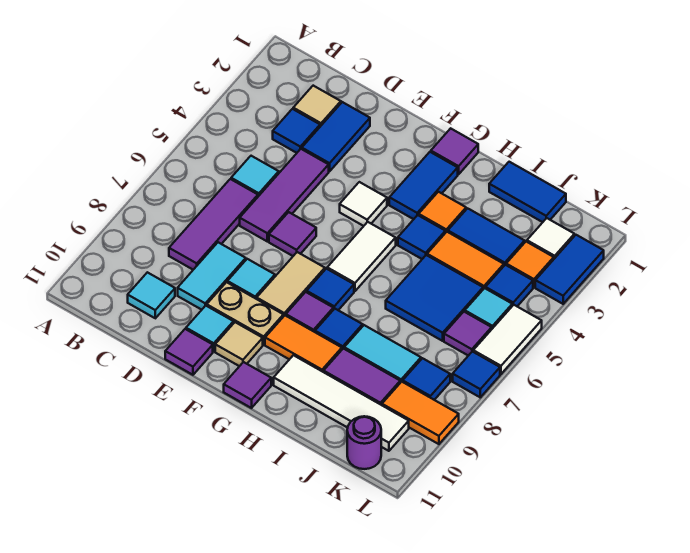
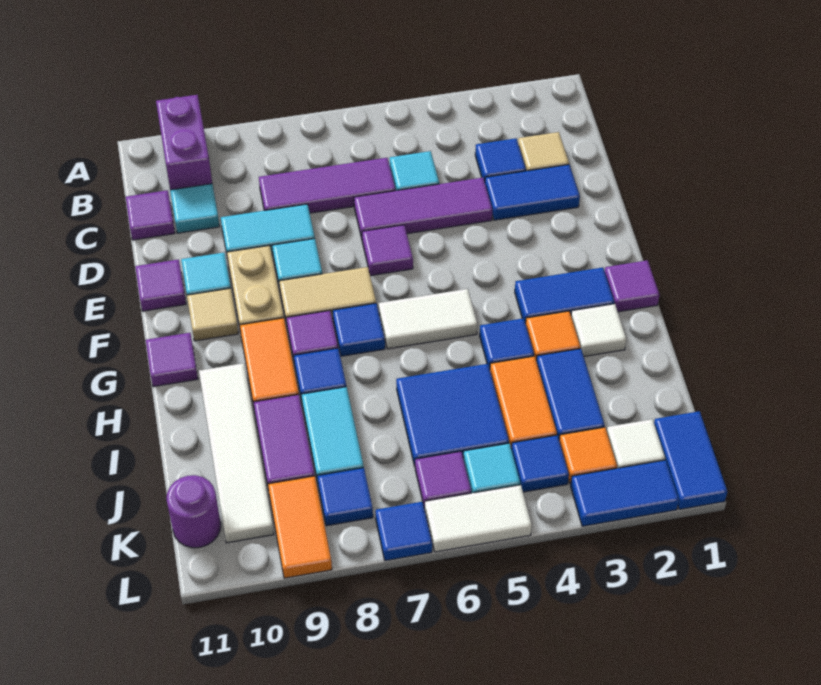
none -> purple brick A10:B10 level 1
none -> purple tile C11 level 1
white tile F4 level 1 -> white tile H2 level 1
blue tile I1:J1 level 1 -> blue tile K1:L1 level 1

